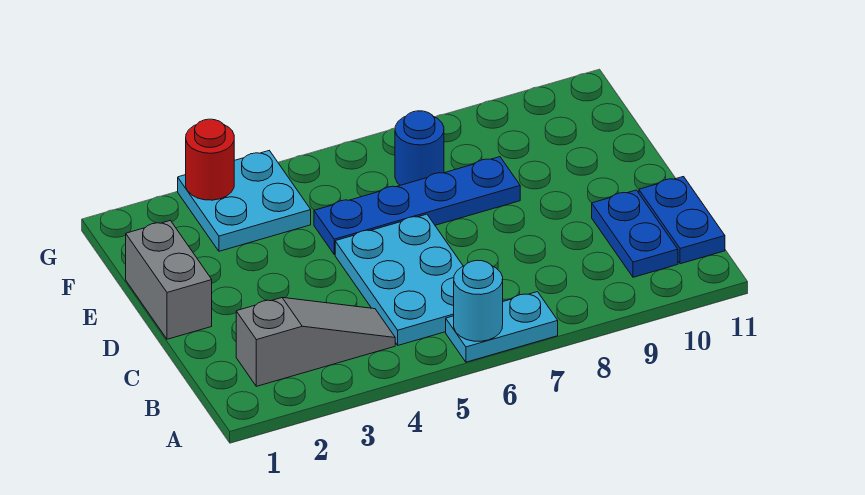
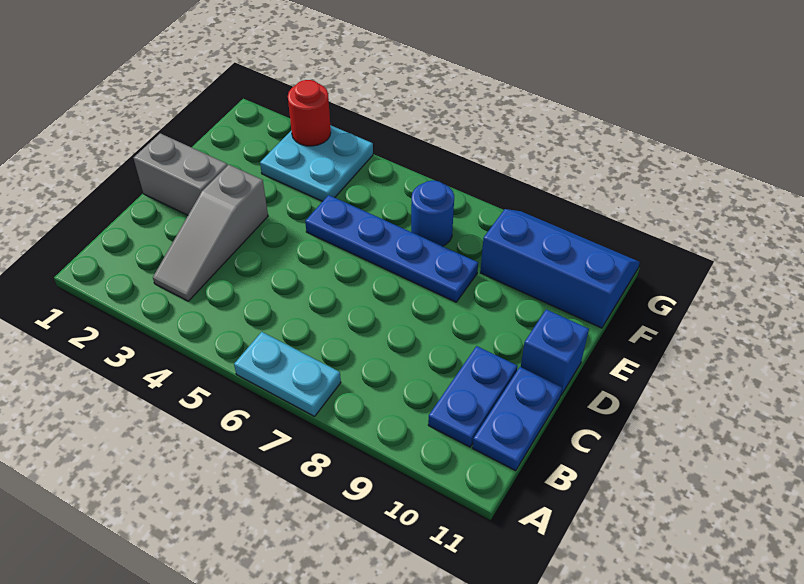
cyan round brick A6 level 2 -> none
grey slope B2:B4 level 1 top 2 -> grey slope B3:D3 level 1 top D
cyan plate B5:D6 level 1 -> none
grey brick D1:E1 level 1 -> grey brick D1:D2 level 1
none -> blue brick D11 level 1
none -> blue slope F9:G11 level 1 top F

